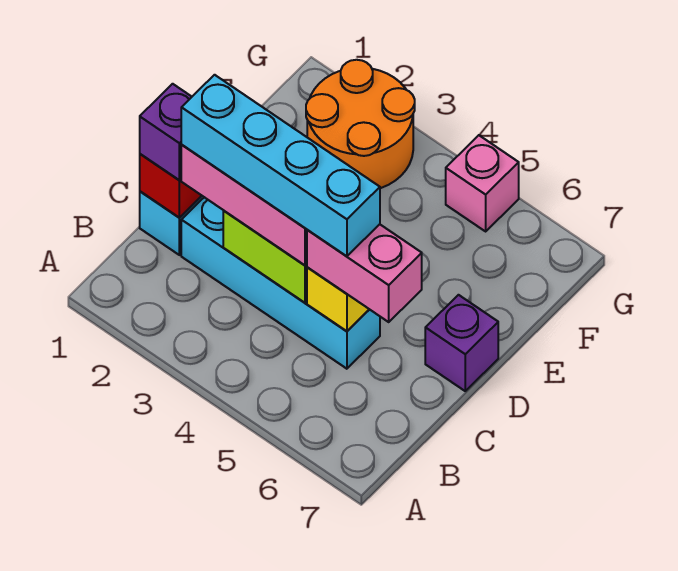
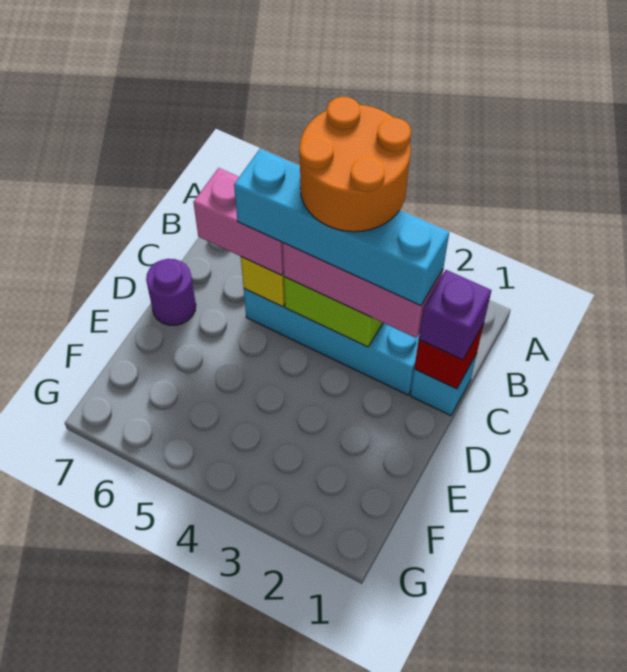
purple brick D7 level 1 -> purple round brick D7 level 1
orange round brick F2:G3 level 1 -> orange round brick B3:C4 level 5
pink brick G5 level 1 -> none

